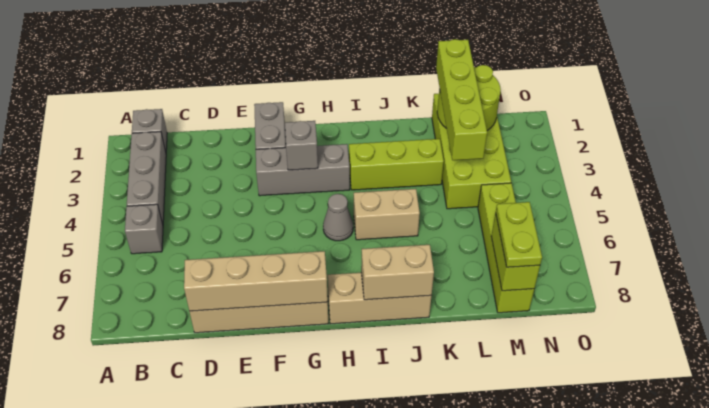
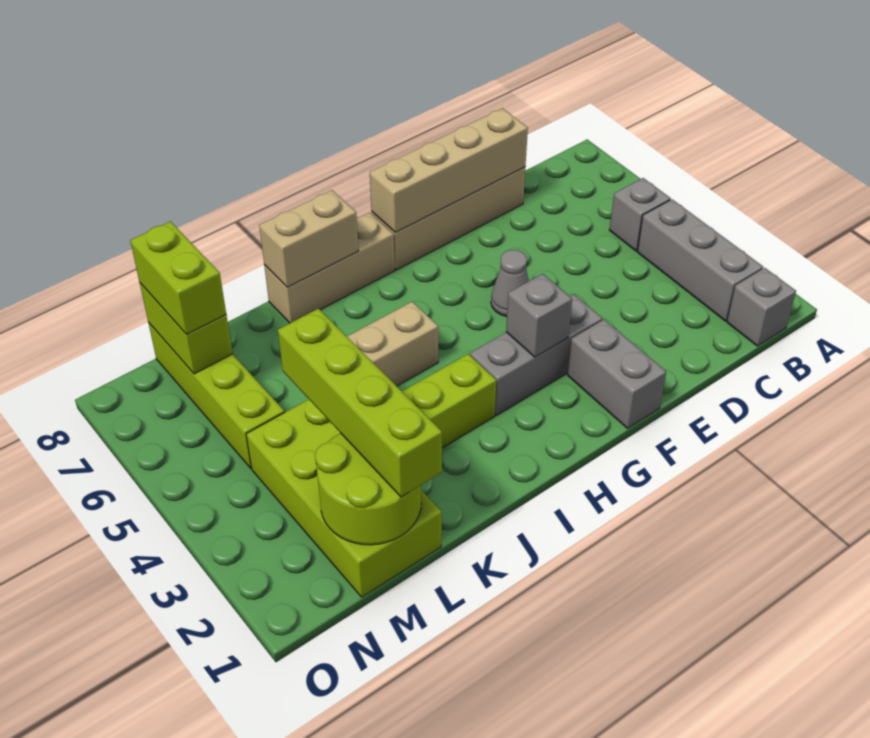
grey cone H5 level 1 -> grey cone F5 level 1
lime plate M7:M8 level 3 -> lime brick M7:M8 level 3

